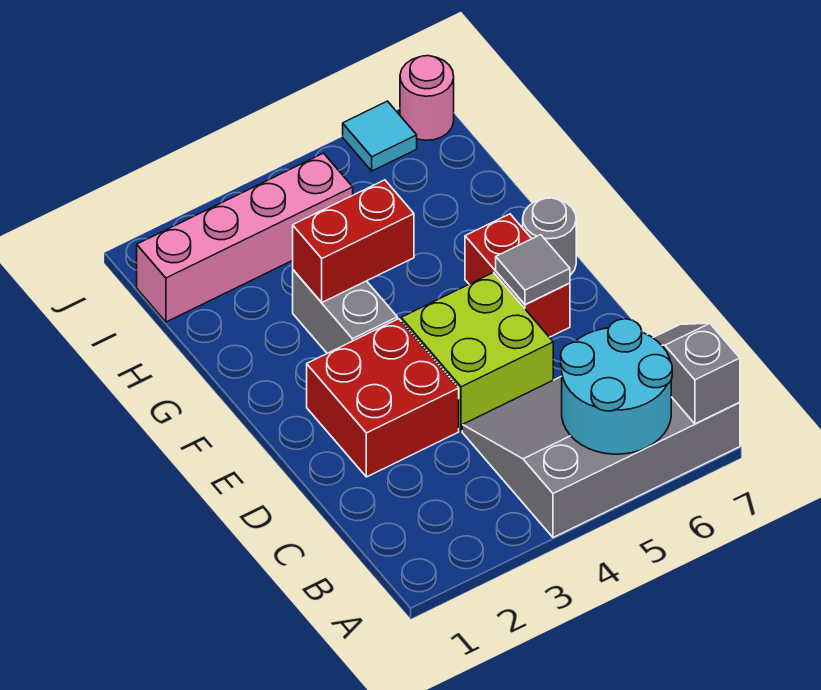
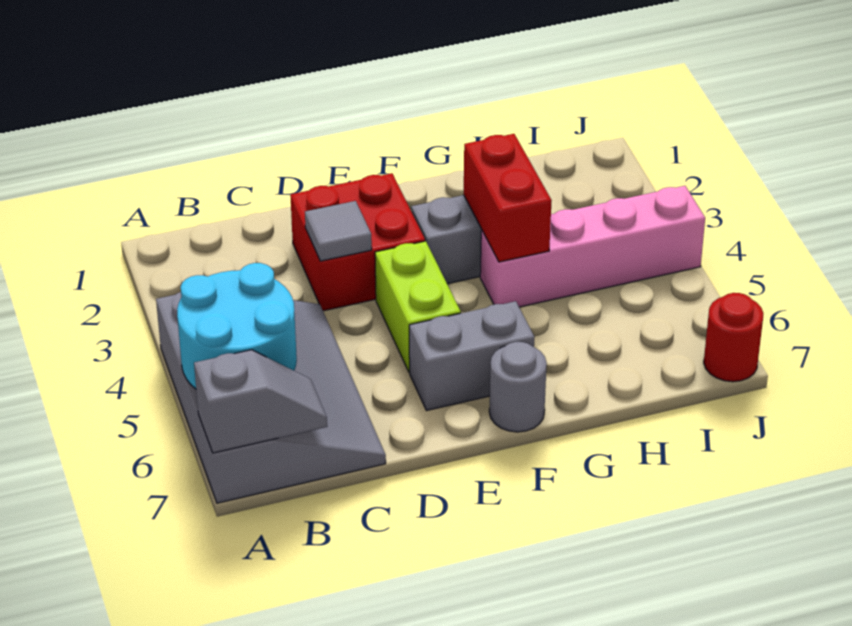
lime brick D4:E5 level 1 -> lime brick E4:E5 level 1
red brick E6:F6 level 1 -> grey brick E6:F6 level 1
grey tile E6 level 2 -> grey tile D3 level 2
pink brick I1:I4 level 1 -> pink brick G4:J4 level 1
cyan tile J6 level 1 -> none
pink round brick J7 level 1 -> red round brick J7 level 1

